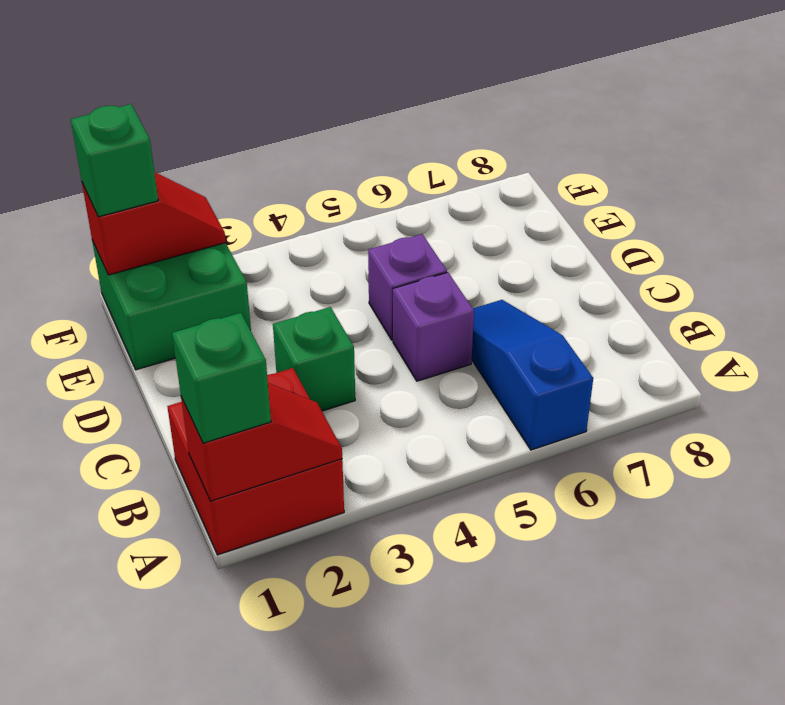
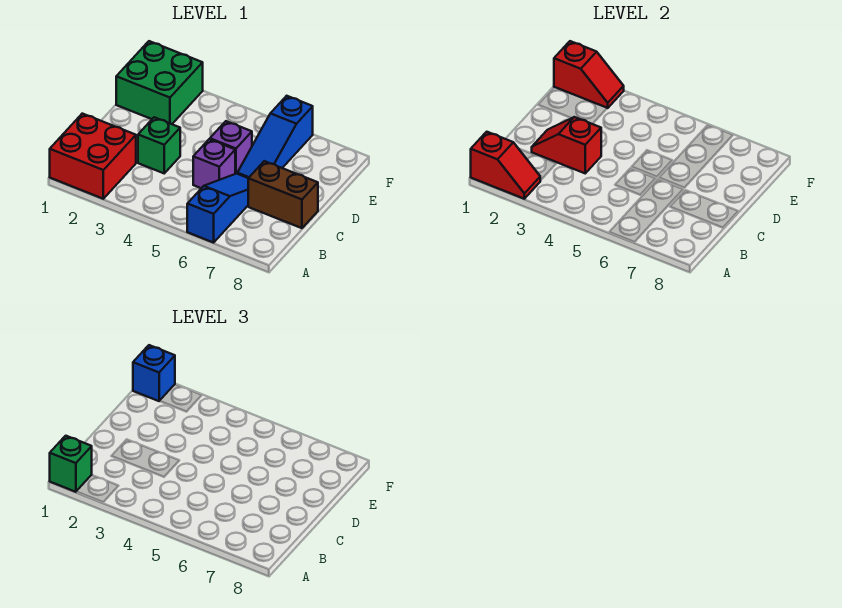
none -> red slope C2:C3 level 2 top 3
none -> brown brick C7:C8 level 1
none -> blue slope D6:F6 level 1 top F
green brick F1 level 3 -> blue brick F1 level 3

